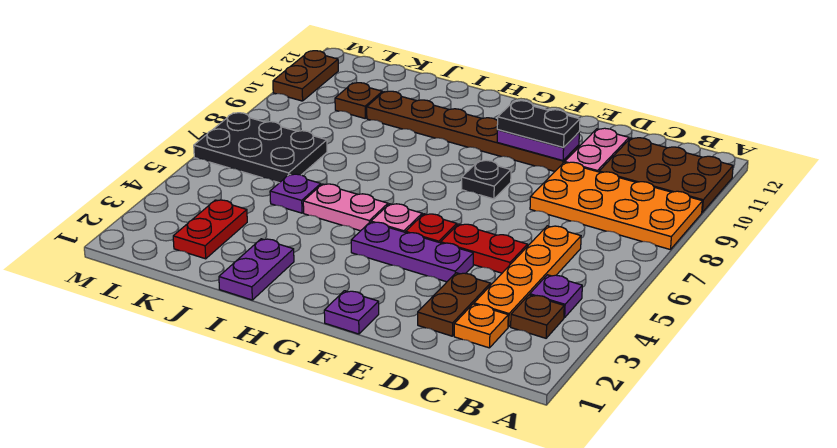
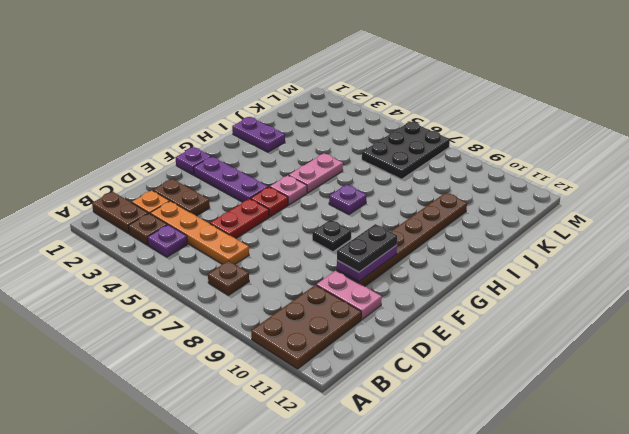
orange plate A8:D9 level 1 -> none
purple plate E4:G4 level 1 -> purple plate F2:F4 level 1
purple plate J5 level 1 -> purple plate H7 level 1
red plate K2:K3 level 1 -> none
brown plate K10 level 1 -> brown plate B7 level 1
brown plate M10:M11 level 1 -> brown plate B1:B2 level 1

